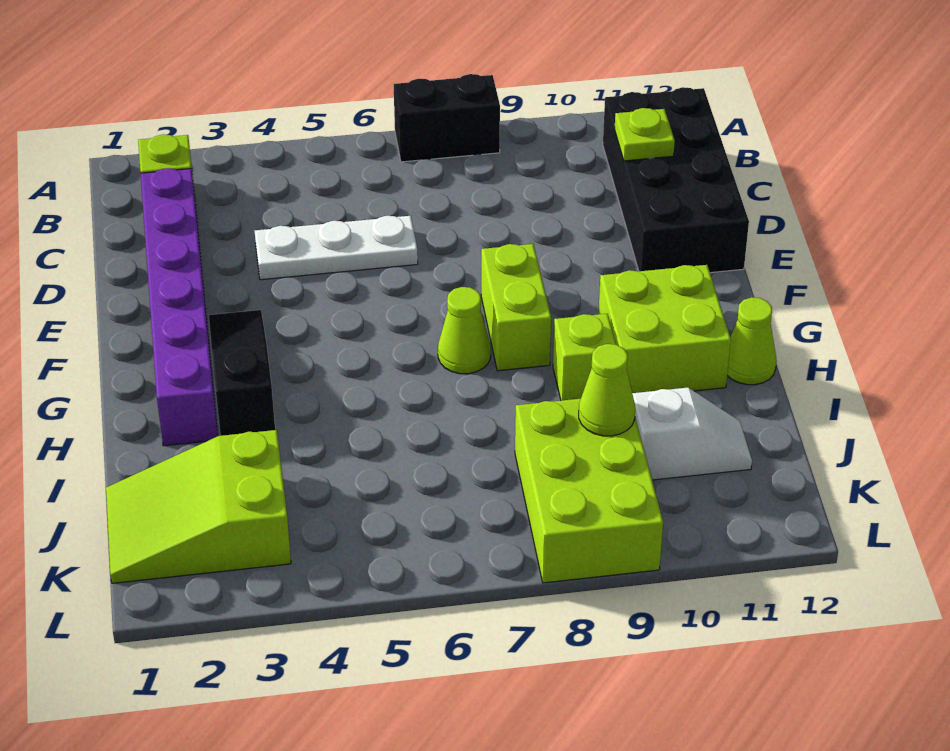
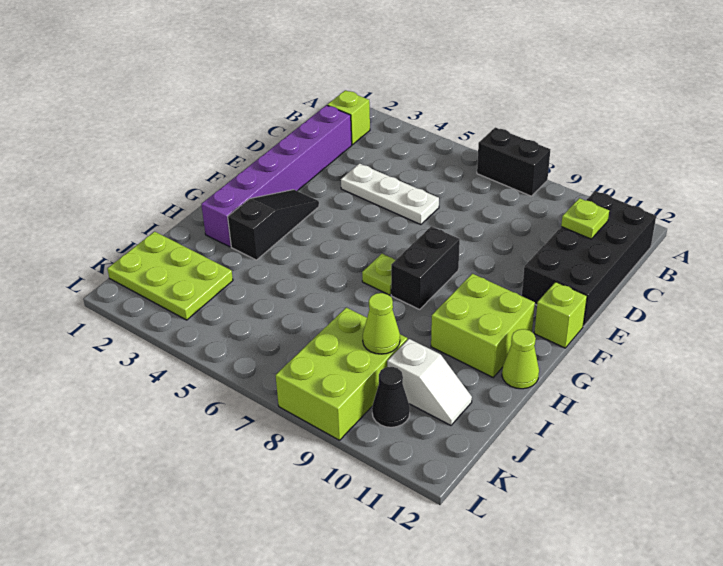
lime brick F8:G8 level 1 -> black brick F8:G8 level 1
lime cone G7 level 1 -> lime plate G7 level 1
lime brick H9 level 1 -> lime brick F12 level 1
lime slope J1:K3 level 1 top 3 -> lime plate J1:K3 level 1
none -> black cone K10 level 1

